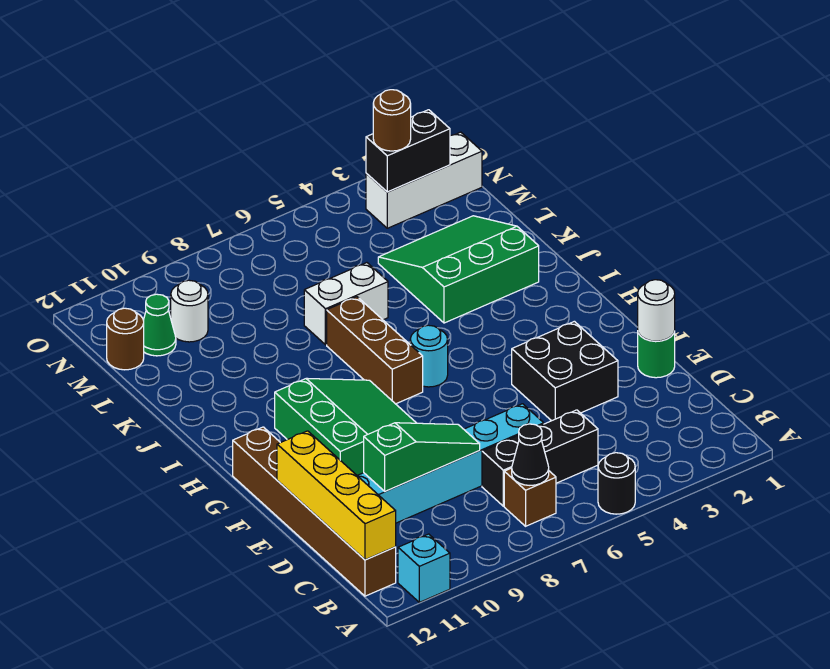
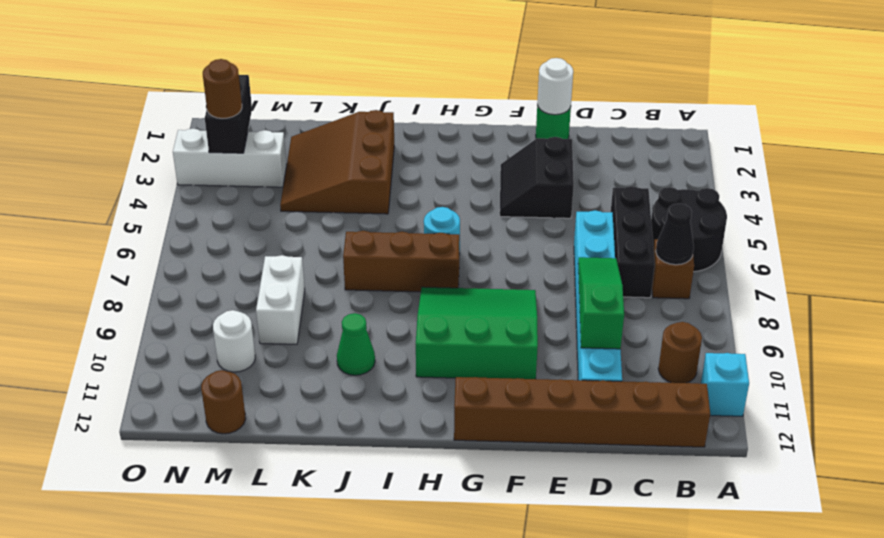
black round brick A5 level 1 -> black round brick A5:B6 level 1
none -> brown round brick B10 level 1
yellow brick B12:E12 level 2 -> none
black brick E3:F4 level 1 -> black slope E3:F4 level 1 top E
green slope J2:L4 level 1 top J -> brown slope J2:L4 level 1 top J
white brick K6:K7 level 1 -> white brick L8:L9 level 1
green cone M11 level 1 -> green cone J10 level 1
white brick N1:N3 level 1 -> white brick M3:O3 level 1

